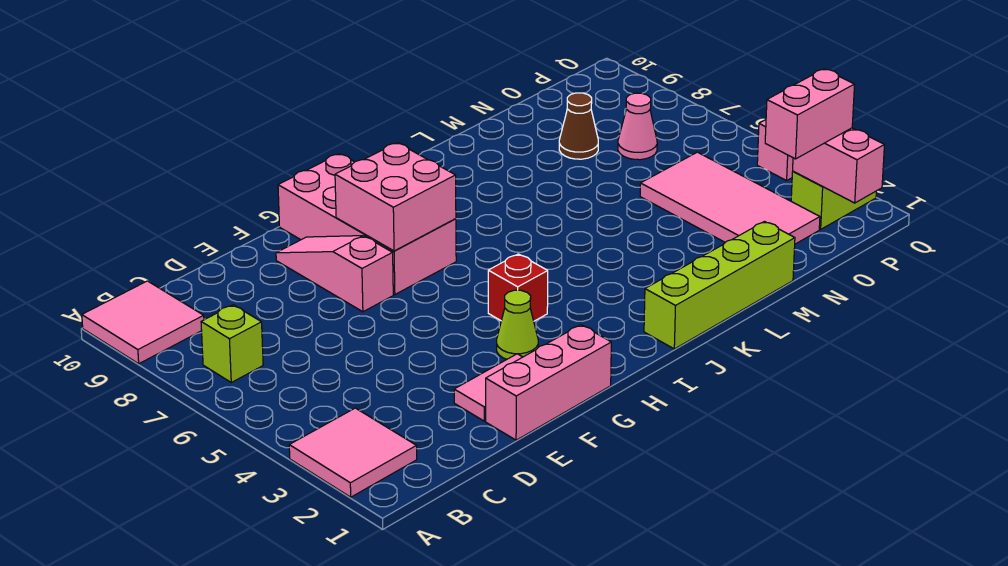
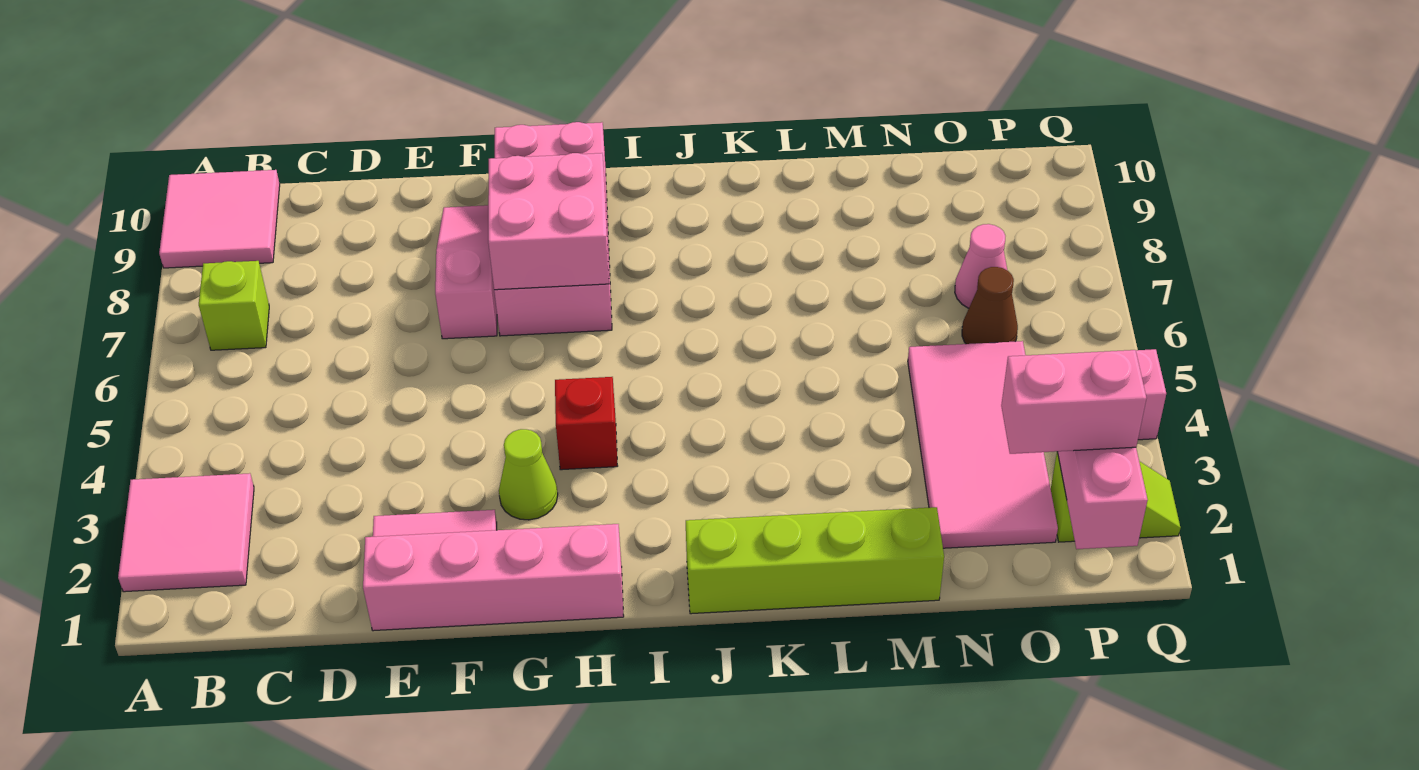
pink brick E1:G1 level 1 -> pink brick E1:H1 level 1
brown cone N8 level 1 -> brown cone O6 level 1

